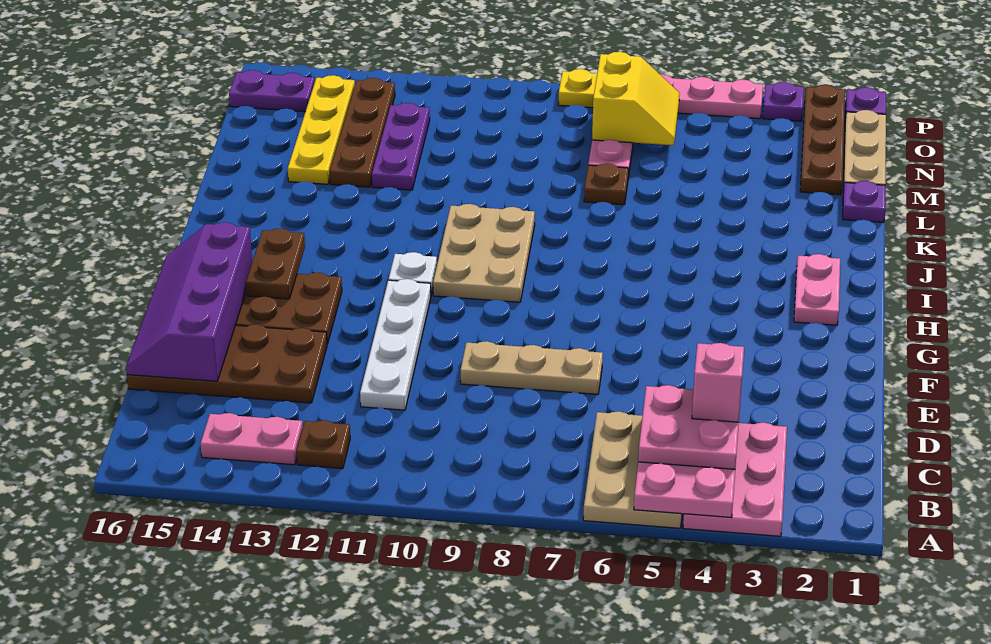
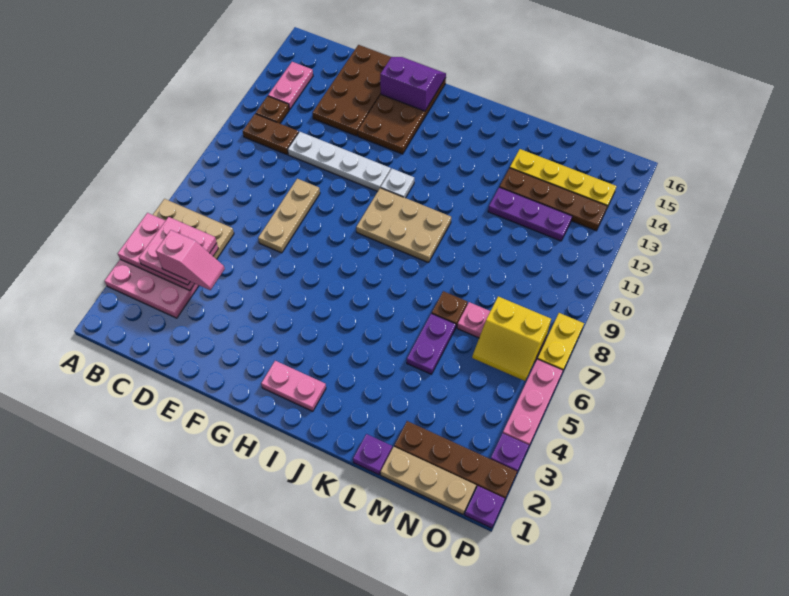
purple slope D15:G16 level 2 top 15 -> purple slope F15:G16 level 2 top 15
brown plate G14:H14 level 2 -> brown plate B11:C11 level 1
purple plate O15:O16 level 1 -> purple plate L5:L6 level 1

